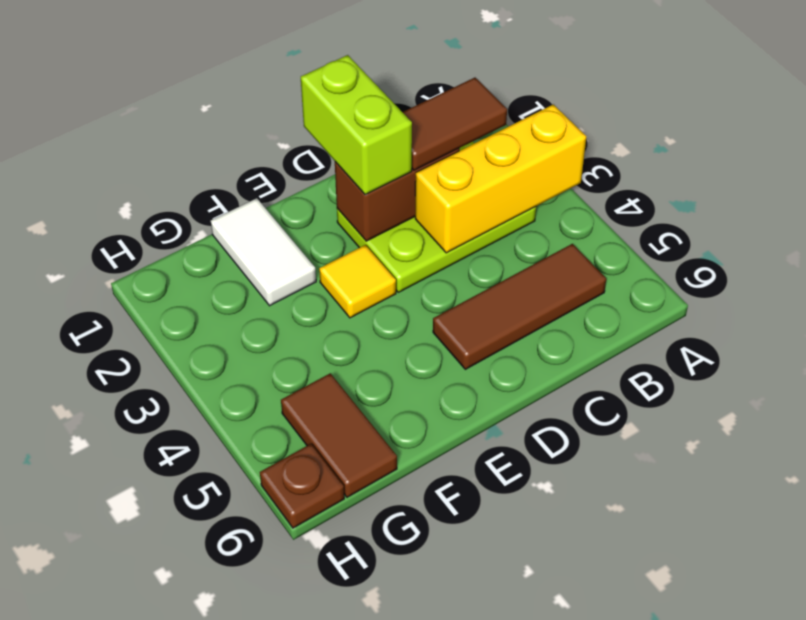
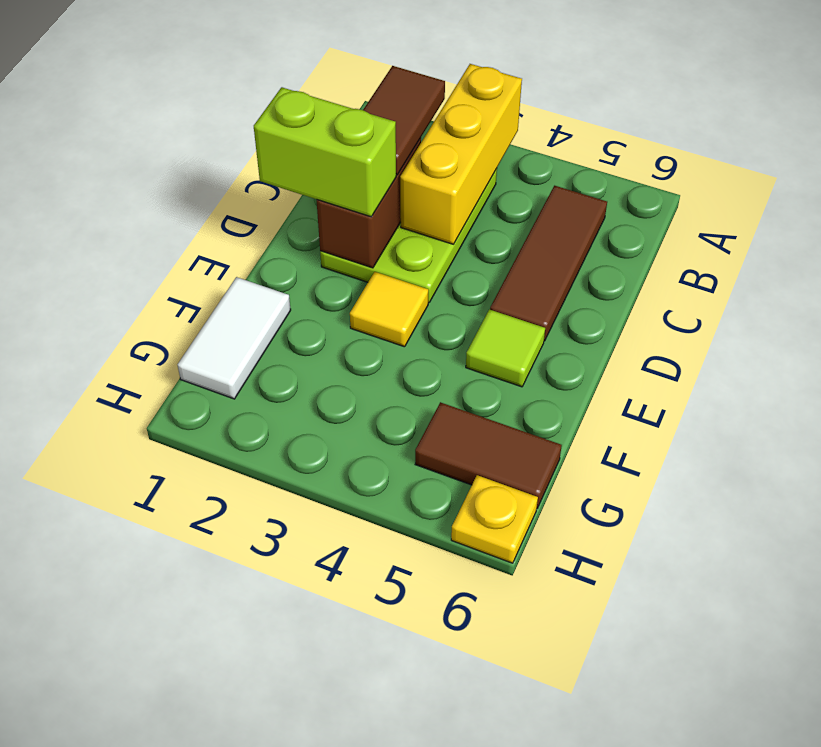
none -> lime tile E5 level 1
white tile F1:F2 level 1 -> white tile F1:G1 level 1
brown plate H6 level 1 -> yellow plate H6 level 1

